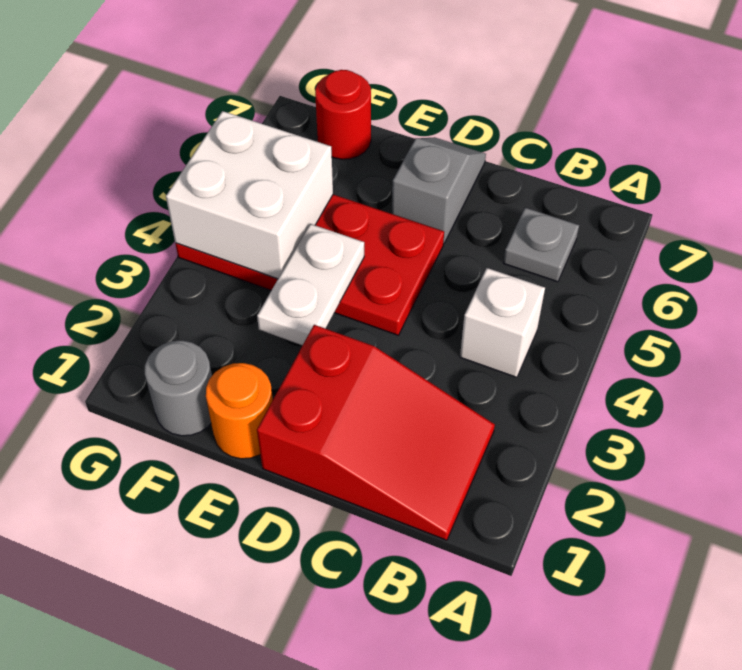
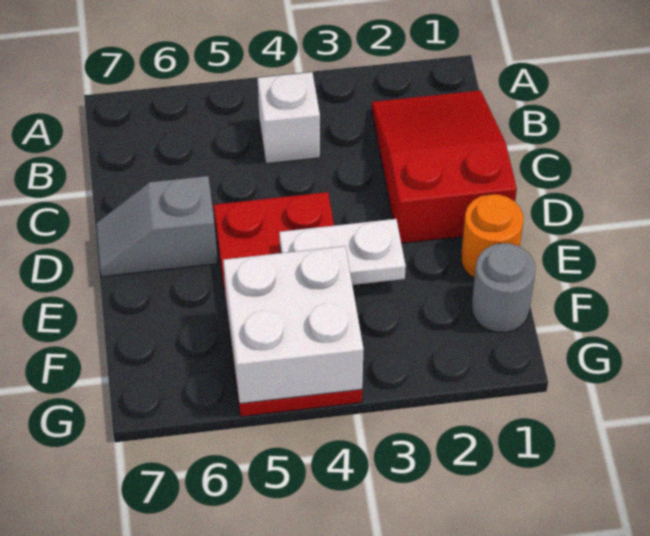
grey plate B6 level 1 -> none
red round brick F7 level 1 -> none

